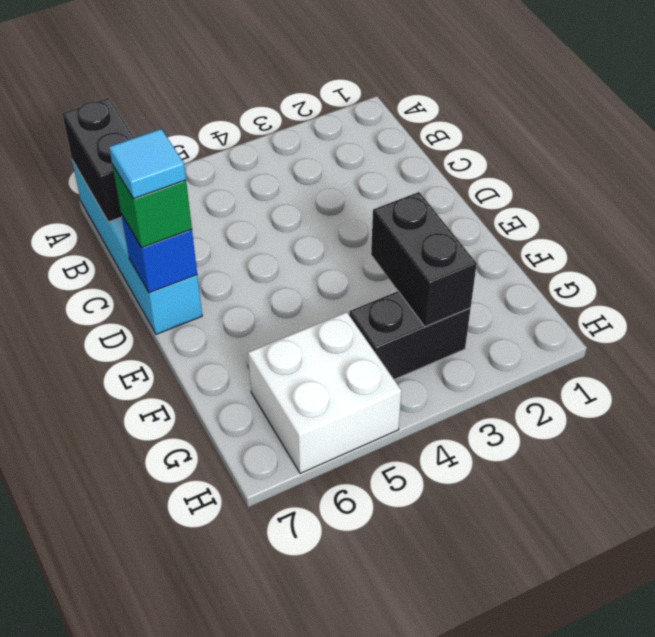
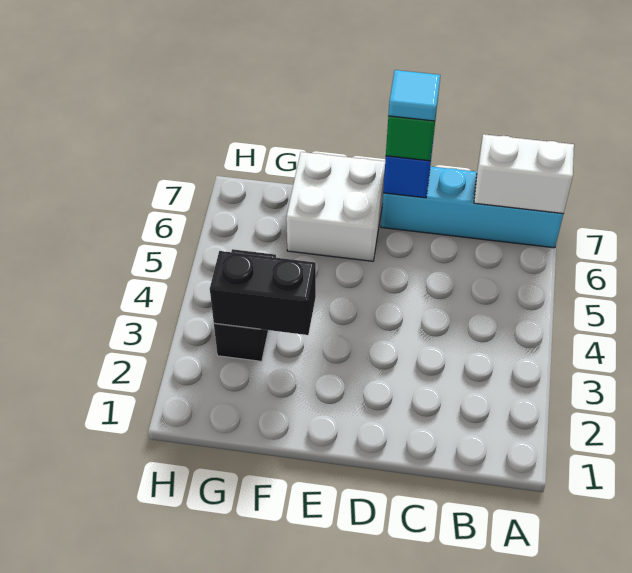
black brick A7:B7 level 2 -> white brick A7:B7 level 2
white brick G5:H6 level 1 -> white brick E6:F7 level 1

